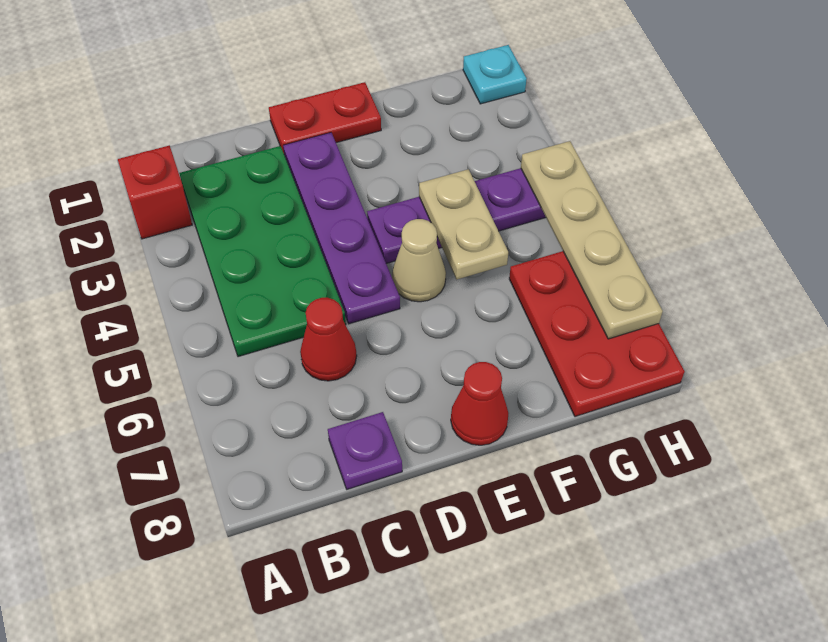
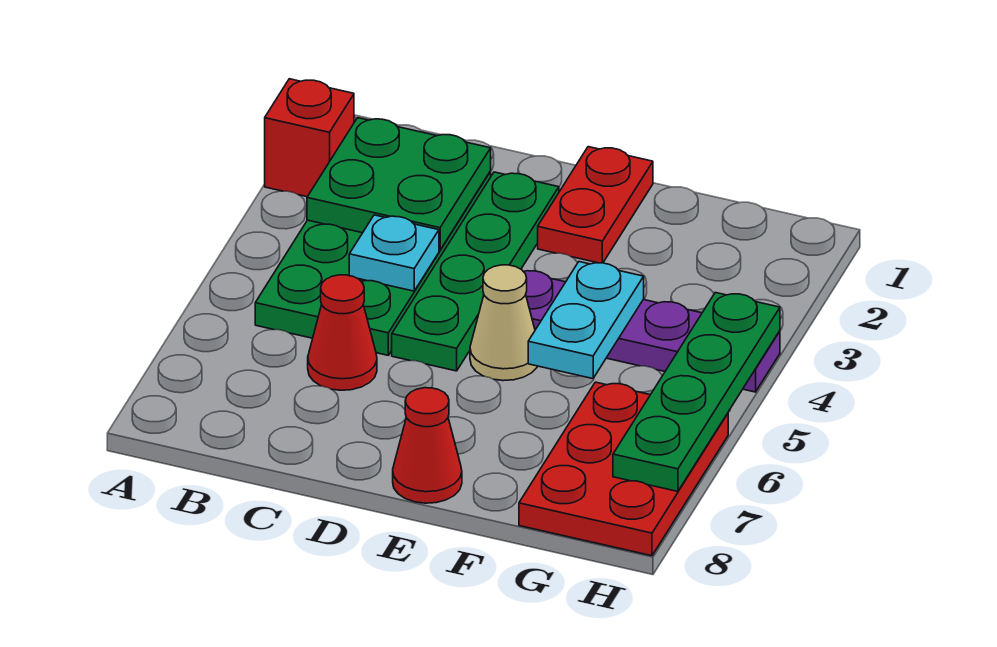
none -> green plate B2:C3 level 2
purple plate C8 level 1 -> none
red plate D1:E1 level 1 -> red plate E1:E2 level 1
purple plate D2:D5 level 1 -> green plate D2:D5 level 1
tan plate F4:F5 level 2 -> cyan plate F4:F5 level 2
cyan plate H1 level 1 -> cyan plate C4 level 2
tan plate H4:H7 level 2 -> green plate H4:H7 level 2

